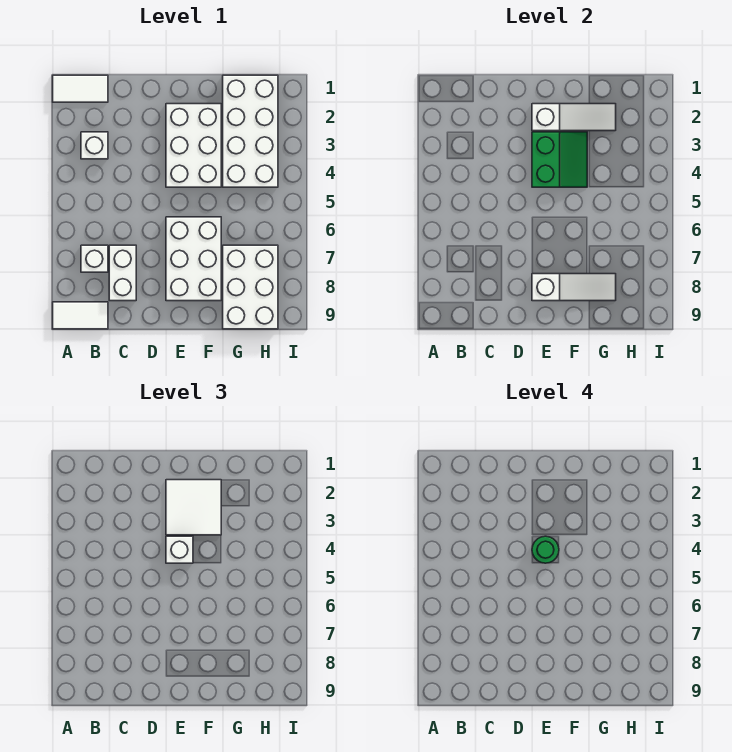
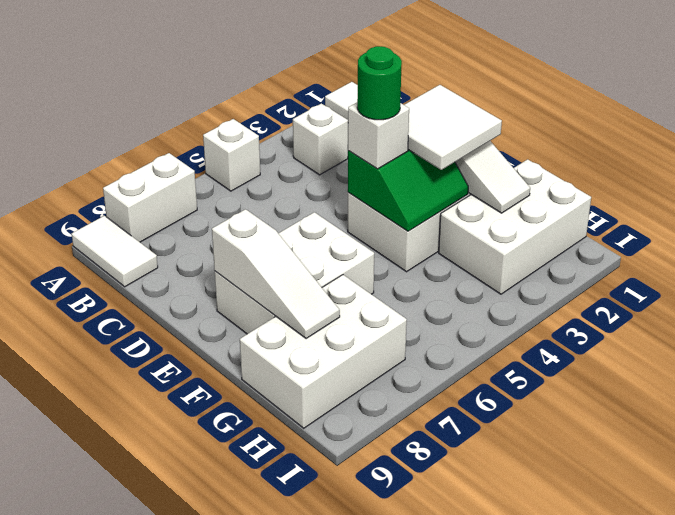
white brick B7 level 1 -> white brick A5 level 1
white brick C7:C8 level 1 -> white brick A7:A8 level 1
white brick G1:H4 level 1 -> white brick G1:H3 level 1

